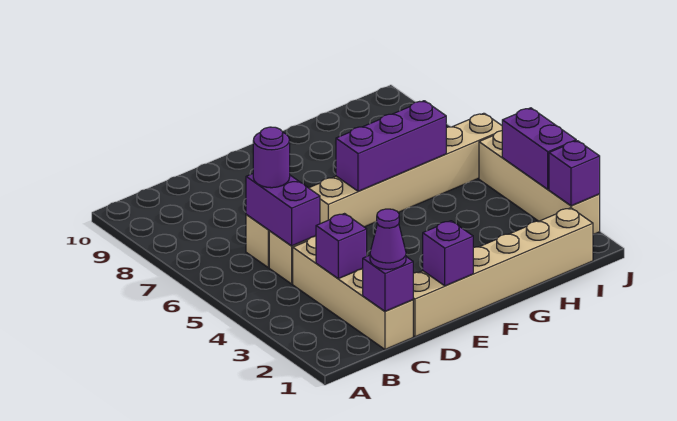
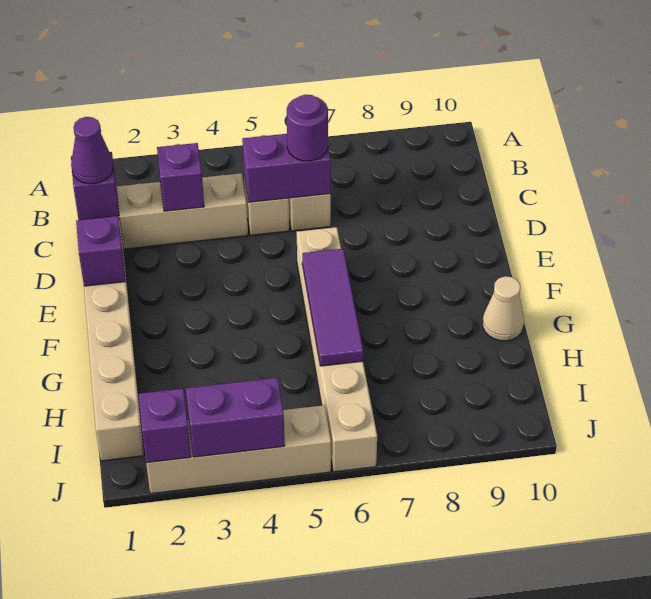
purple brick F6:H6 level 2 -> purple tile F6:H6 level 2
none -> tan cone G10 level 1

